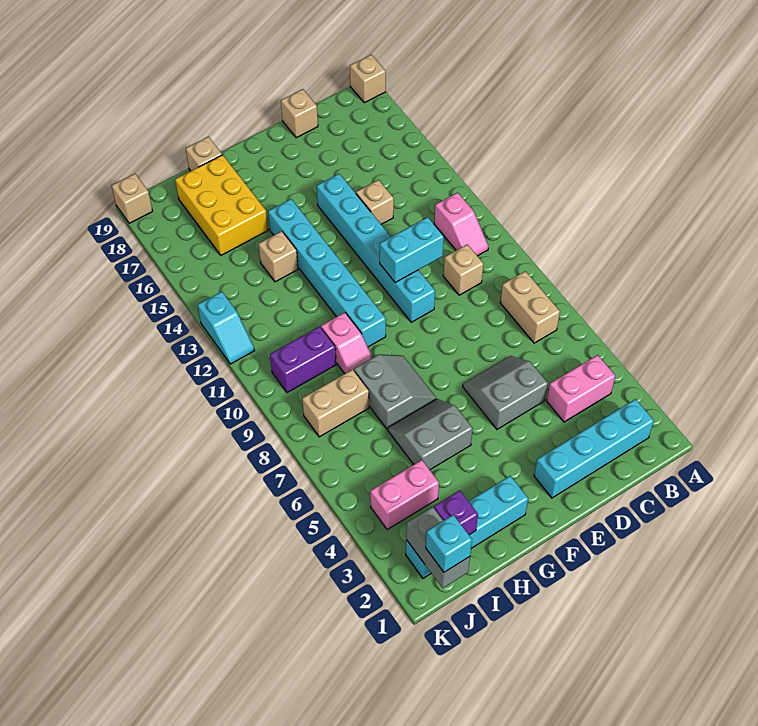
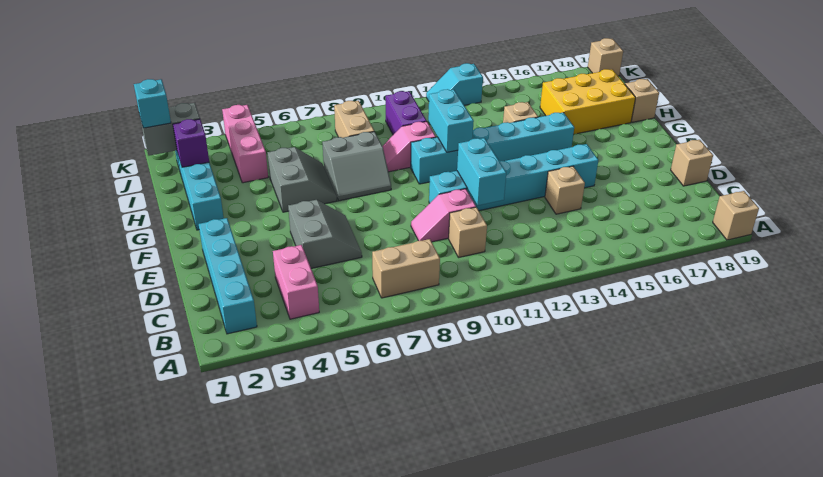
pink slope B11:B12 level 1 top 12 -> pink slope D9:D10 level 1 top 10
none -> cyan brick G11:H11 level 2
pink brick I4:J4 level 1 -> pink brick I4:K4 level 1

